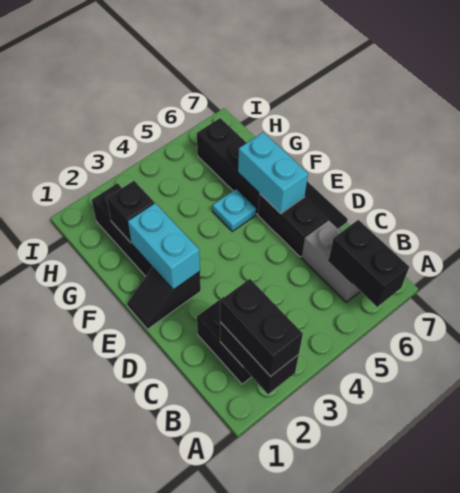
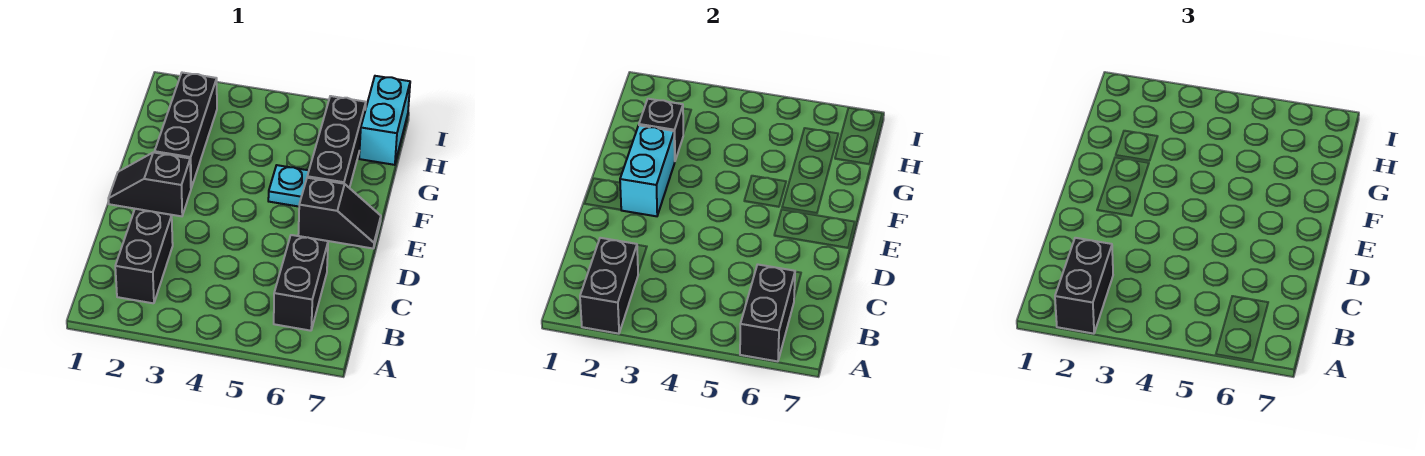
grey brick B6:C6 level 1 -> black brick B6:C6 level 1
black slope D6:E7 level 1 top 6 -> black slope E6:E7 level 1 top 6
cyan brick E6:F6 level 2 -> cyan brick H7:I7 level 1

